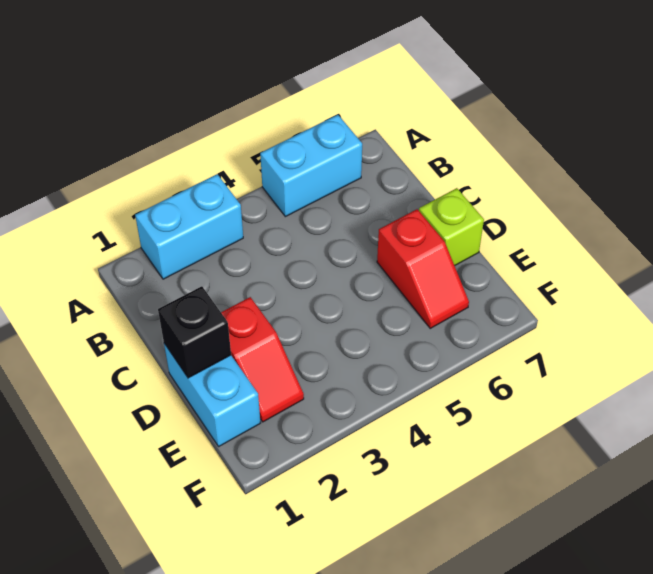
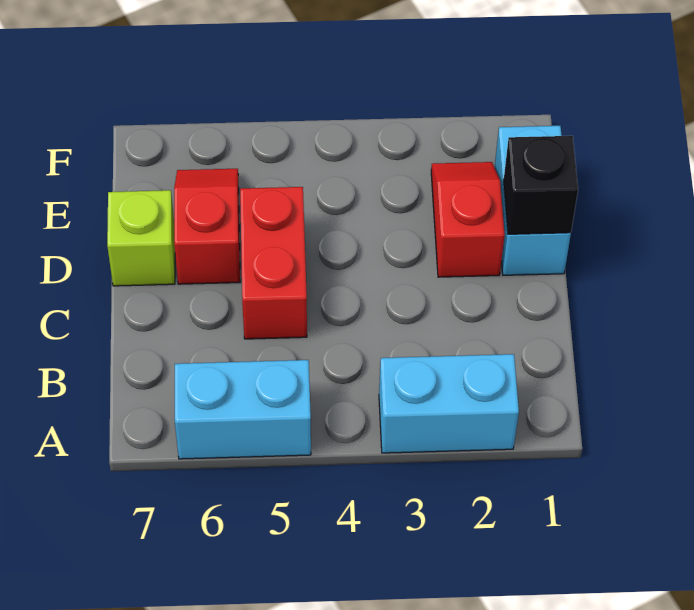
none -> red brick C5:D5 level 1

